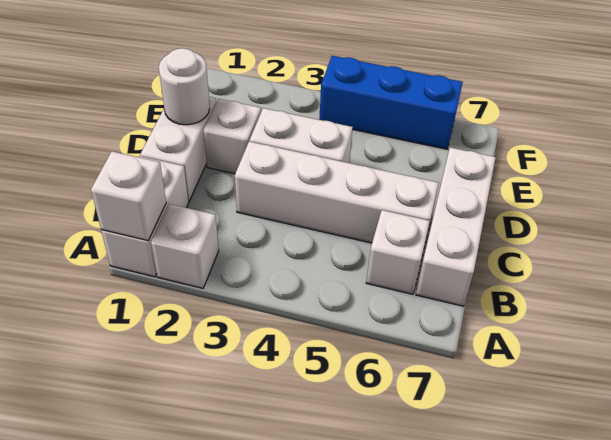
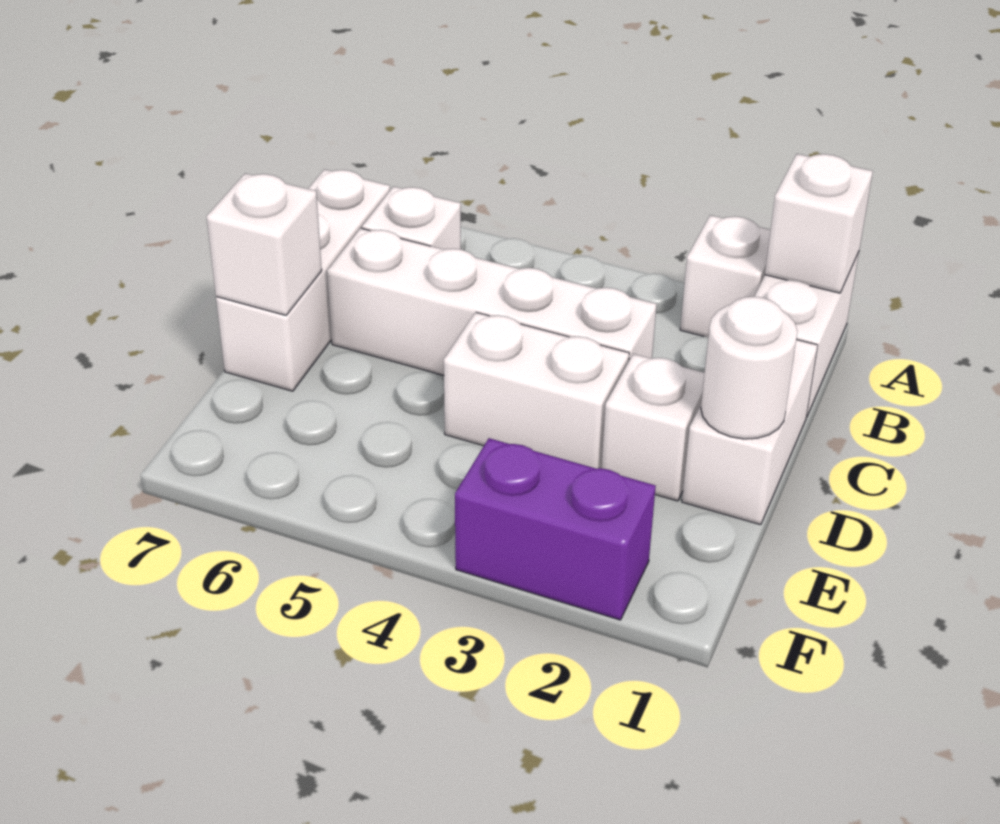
none -> white brick D7 level 2
none -> purple brick F2:F3 level 1
blue brick F4:F6 level 1 -> none

